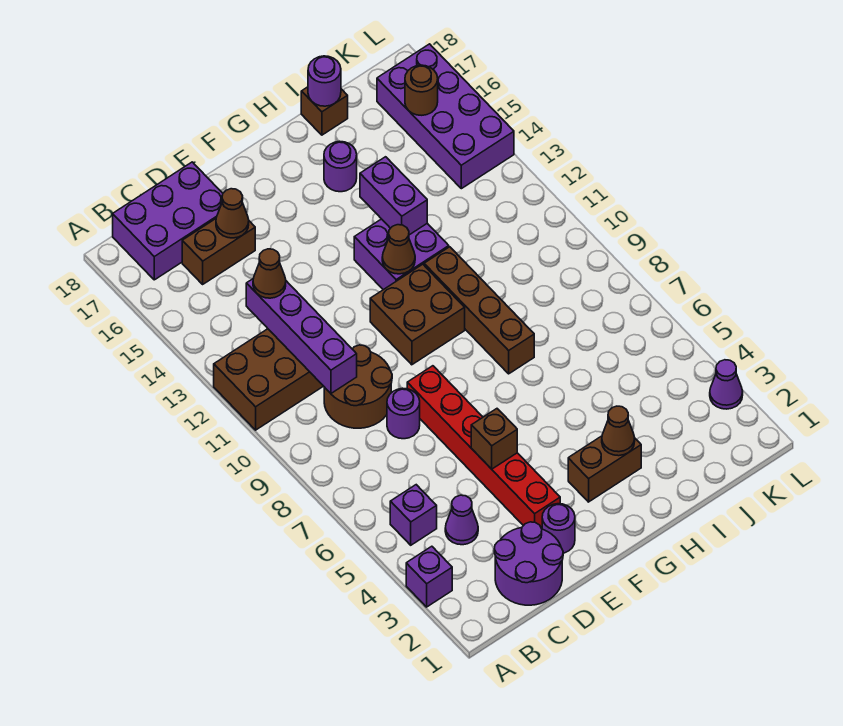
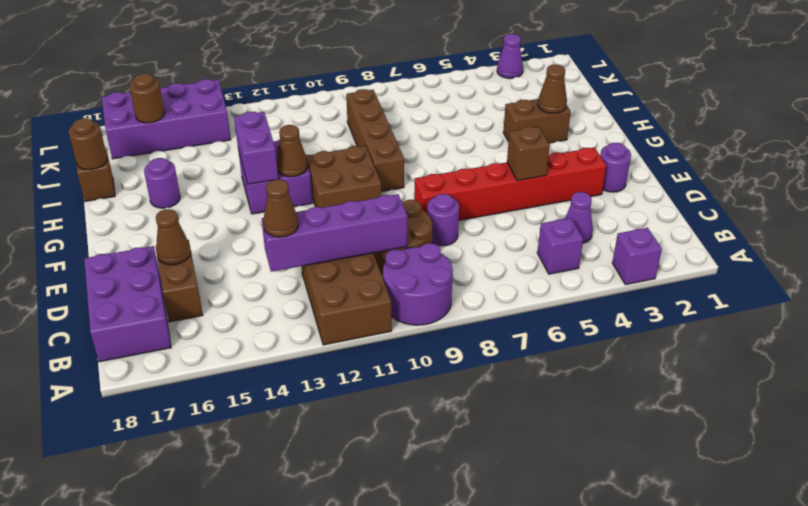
purple round brick C1:D2 level 1 -> purple round brick A9:B10 level 1
brown brick G3:H3 level 1 -> brown brick H3:H4 level 1
brown brick H8:H11 level 1 -> brown brick G9:J9 level 1
purple brick H13:H14 level 2 -> purple brick G13:H13 level 2
purple round brick I18 level 2 -> brown round brick I18 level 2

